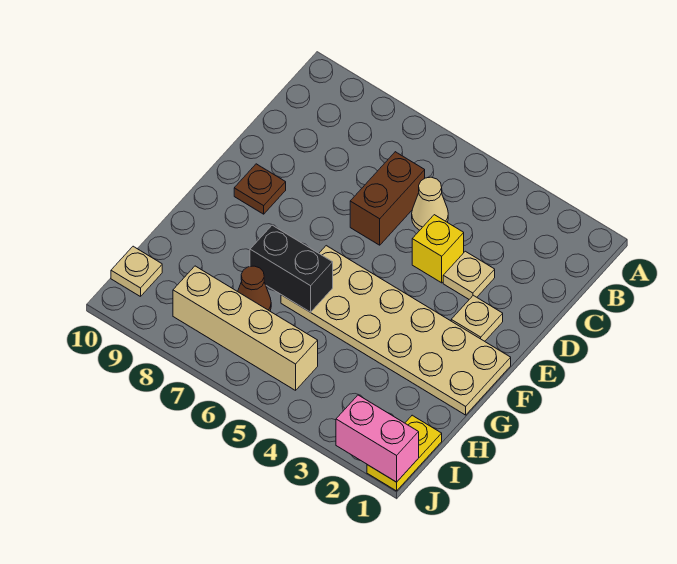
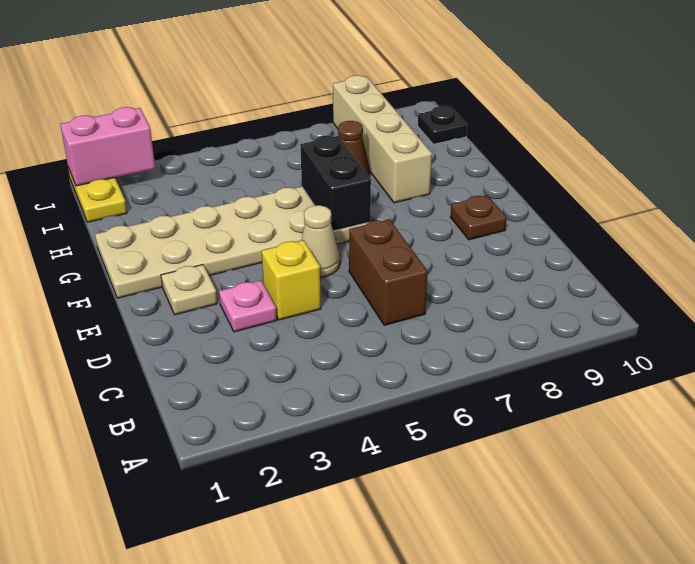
tan cone C5 level 1 -> tan cone E5 level 1
tan plate D3 level 1 -> pink plate D3 level 1
black brick G6:G7 level 2 -> black brick F6:G6 level 2
tan brick I5:I8 level 1 -> tan brick G8:J8 level 1
tan plate I10 level 1 -> black plate I10 level 1

